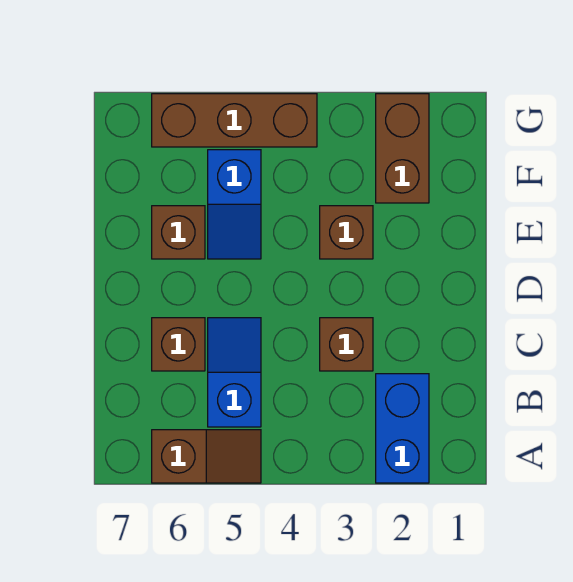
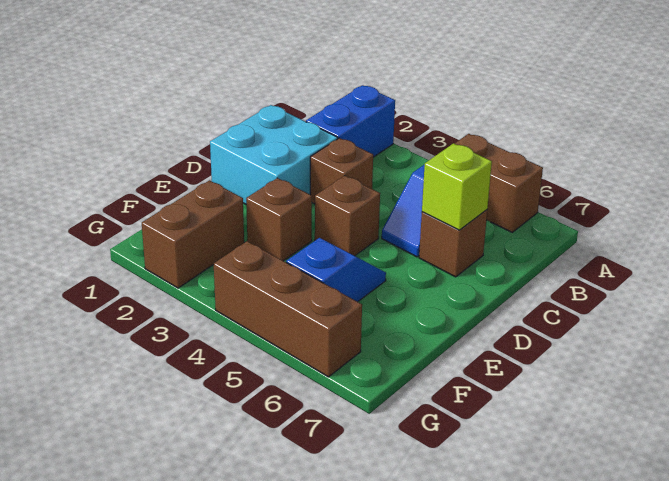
brown slope A5:A6 level 1 top 6 -> brown brick A5:A6 level 1
none -> cyan brick C1:D2 level 1
none -> lime brick C6 level 2
brown brick E6 level 1 -> brown brick D4 level 1

